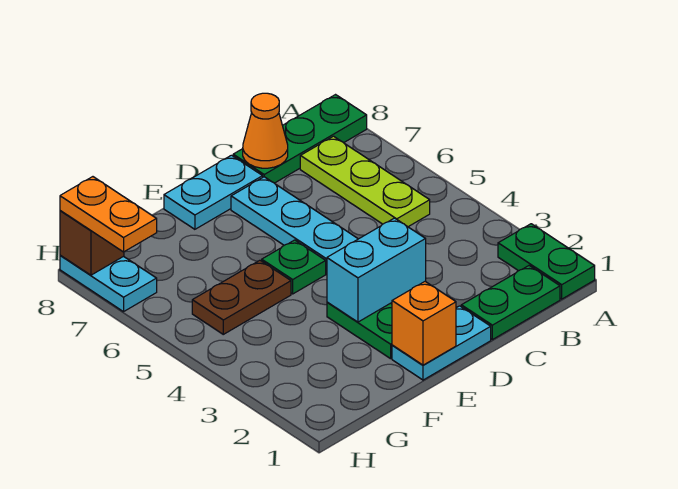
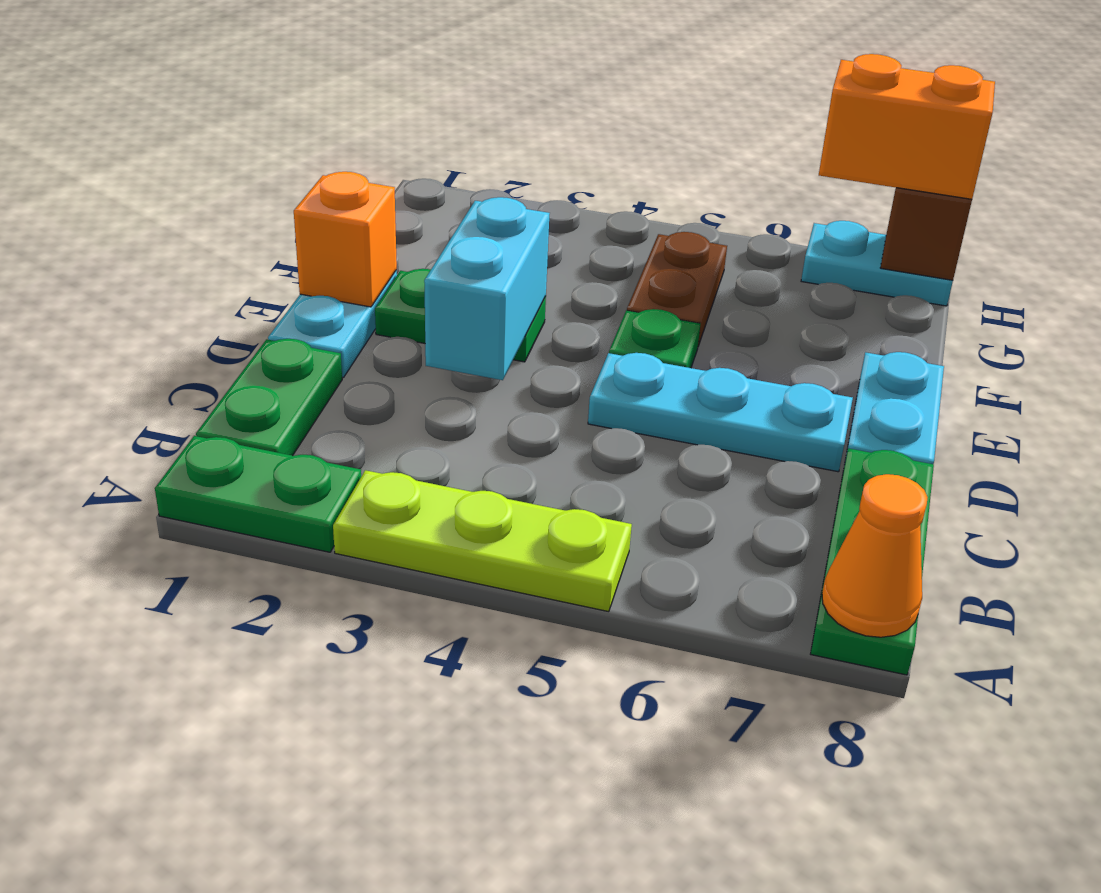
lime plate B5:B7 level 1 -> lime plate A3:A5 level 1
orange cone C8 level 2 -> orange cone A8 level 2
orange plate H7:H8 level 3 -> orange brick H7:H8 level 3

